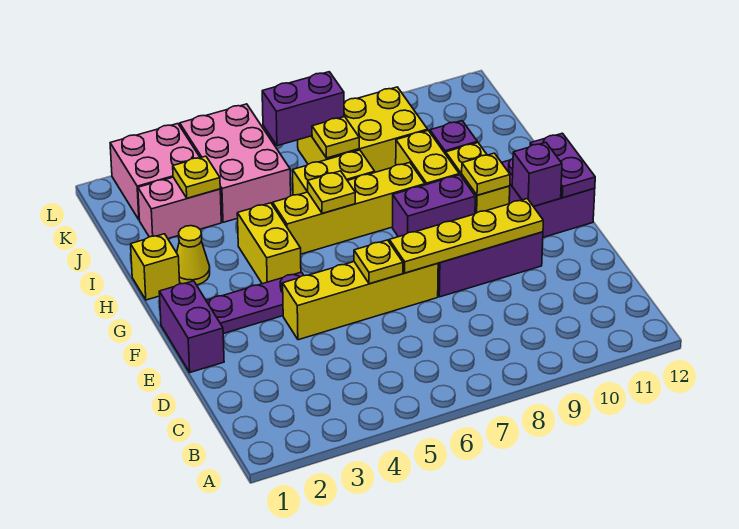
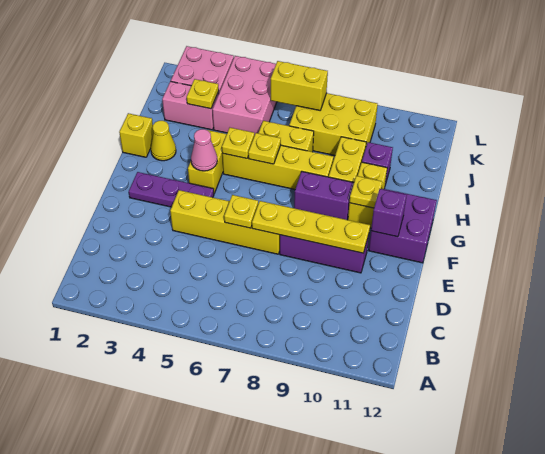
purple brick E1:F1 level 1 -> none
purple plate F12:G12 level 2 -> none
none -> pink cone G4 level 2
yellow plate J7 level 2 -> yellow plate H5 level 2
purple brick K6:K7 level 2 -> yellow brick K6:K7 level 2

